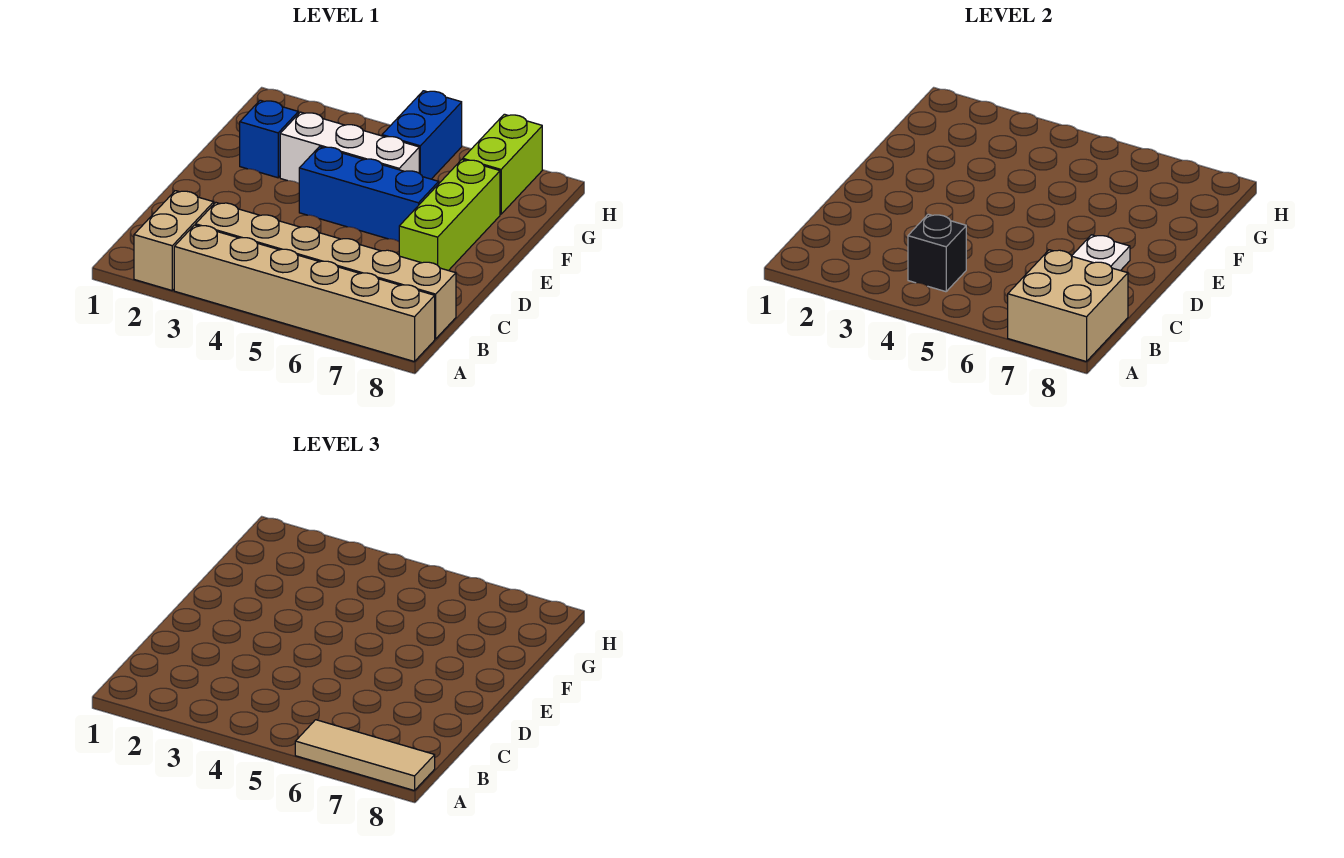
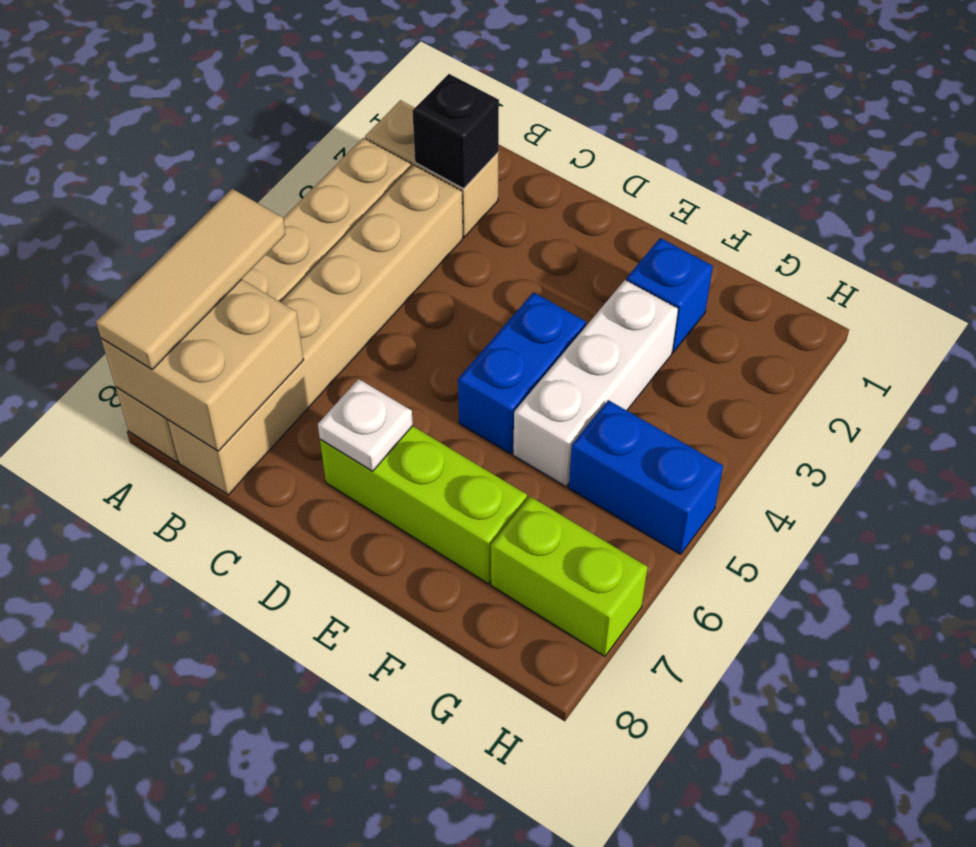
black brick B4 level 2 -> black brick B2 level 2
blue brick E4:E6 level 1 -> blue brick E4:E5 level 1

